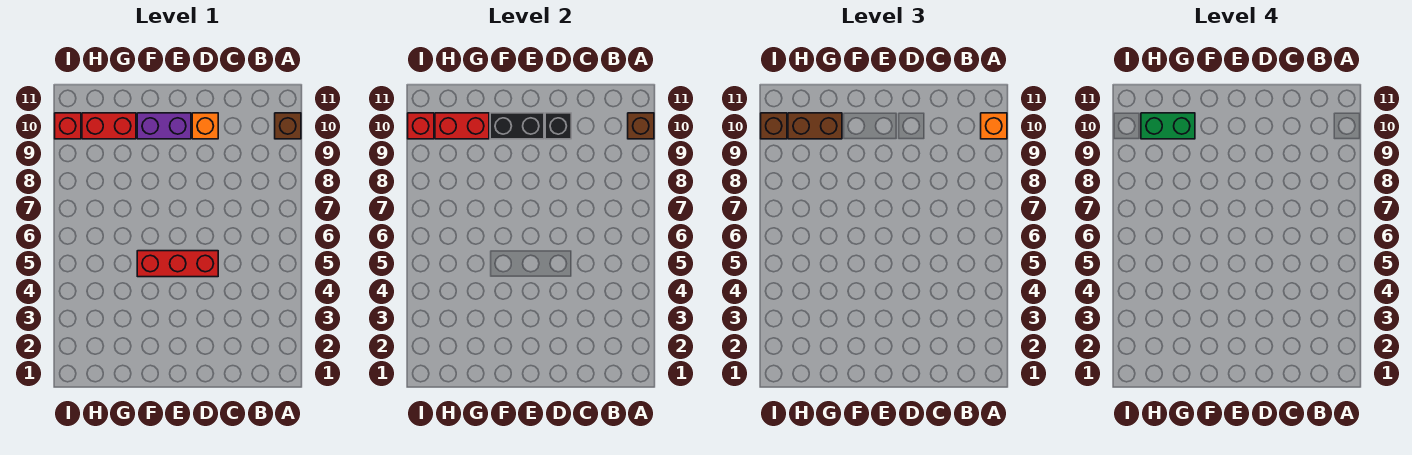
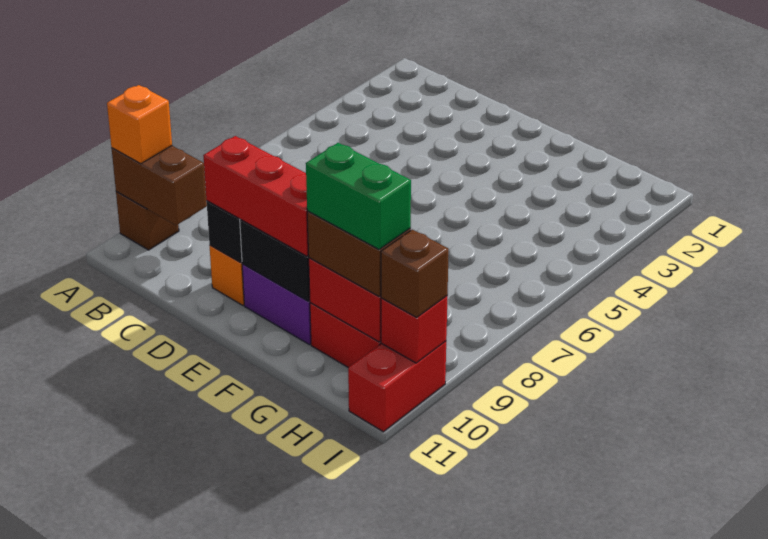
brown brick A10 level 2 -> brown brick A10:B10 level 2
red brick D5:F5 level 1 -> red brick D10:F10 level 3
red brick I10 level 1 -> red brick I10:I11 level 1

